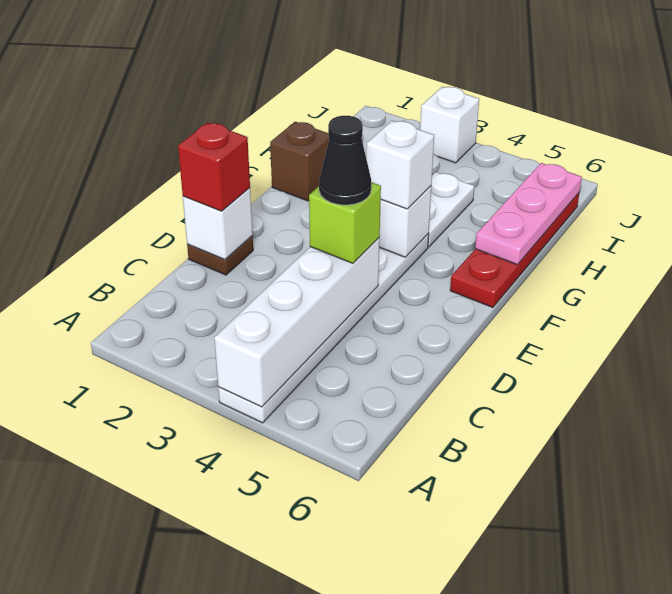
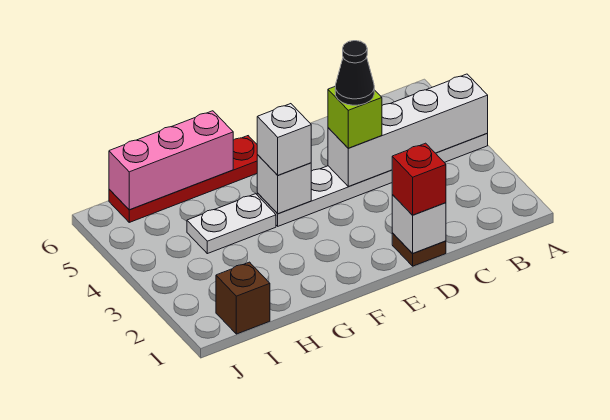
brown brick G1 level 1 -> brown brick I1 level 1
pink plate G6:I6 level 2 -> pink brick G6:I6 level 2
white brick J3 level 1 -> none

